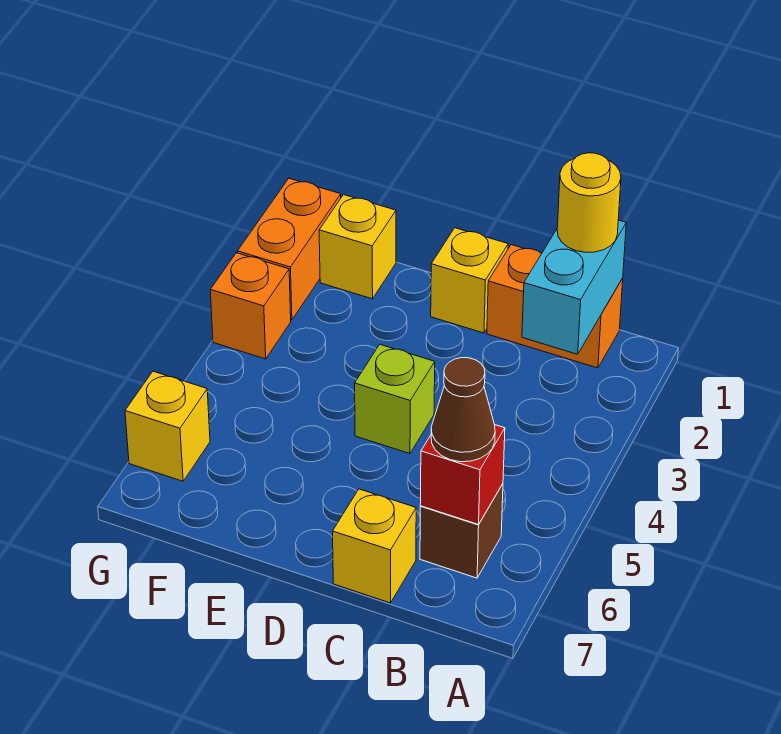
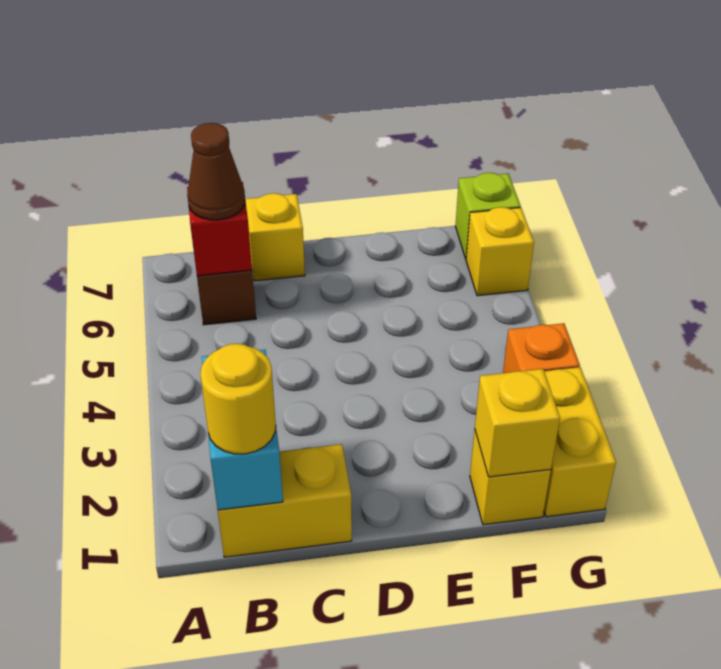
orange brick B1:C1 level 1 -> yellow brick B1:C1 level 1
yellow brick D1 level 1 -> yellow brick F1 level 2
lime brick D4 level 1 -> lime brick G7 level 1
orange brick G1:G2 level 1 -> yellow brick G1:G2 level 1

